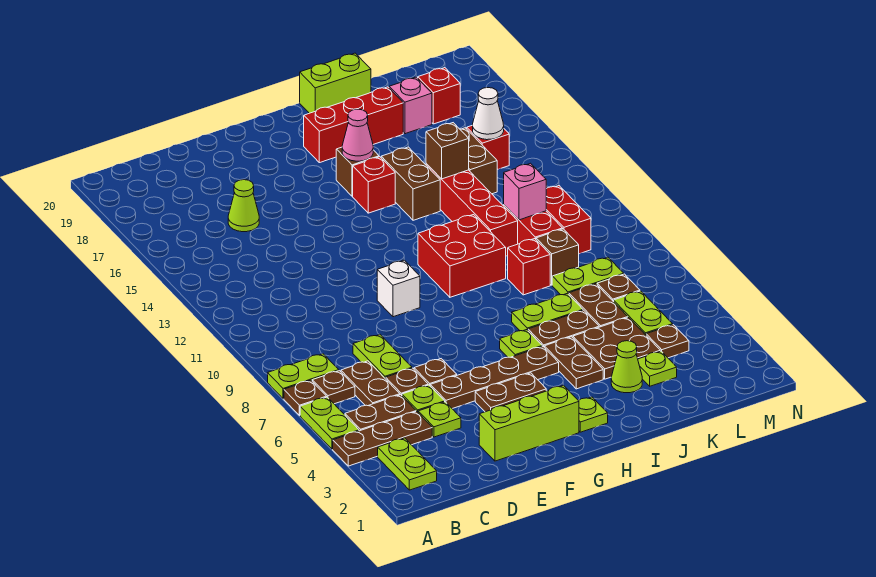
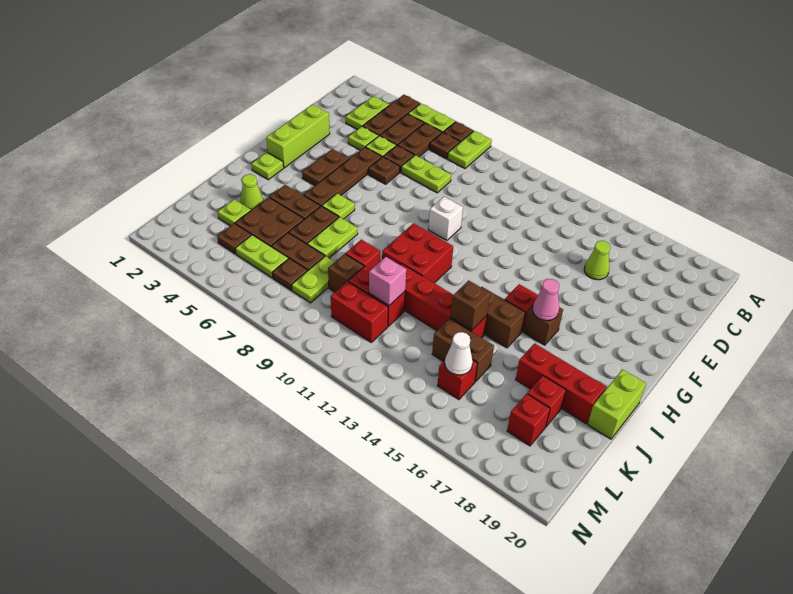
lime plate B2:B3 level 1 -> lime plate B3:C3 level 1
brown plate C6:C7 level 1 -> brown plate B6:C6 level 1
red brick H18:J18 level 1 -> red brick J17:J19 level 1
pink brick K18 level 1 -> red brick K18 level 1

